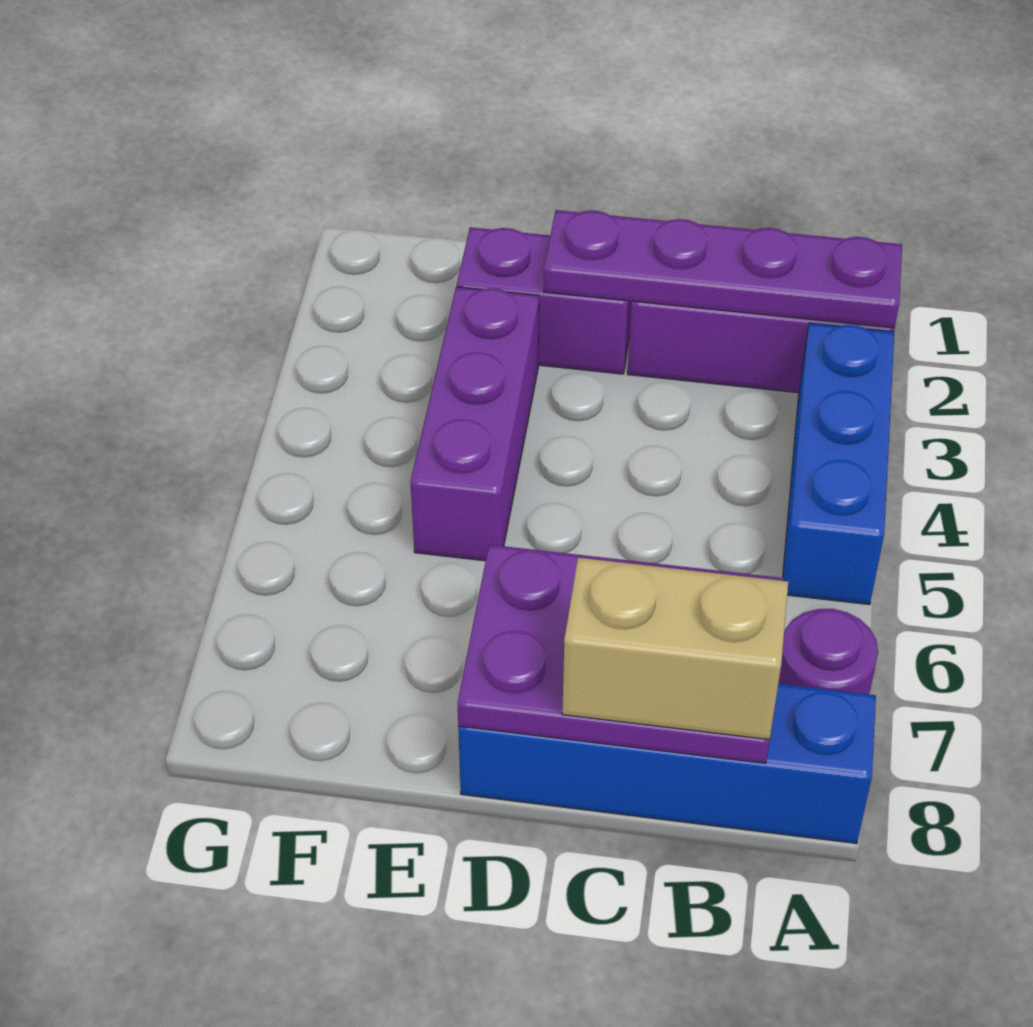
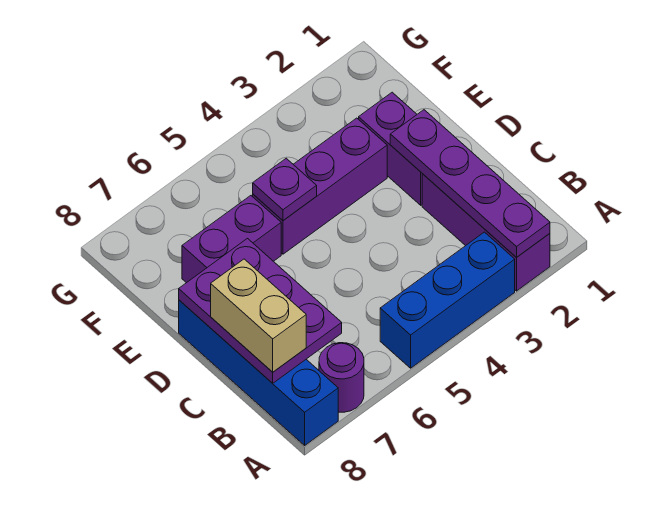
none -> purple plate E5 level 2
none -> purple brick E6:E7 level 1

